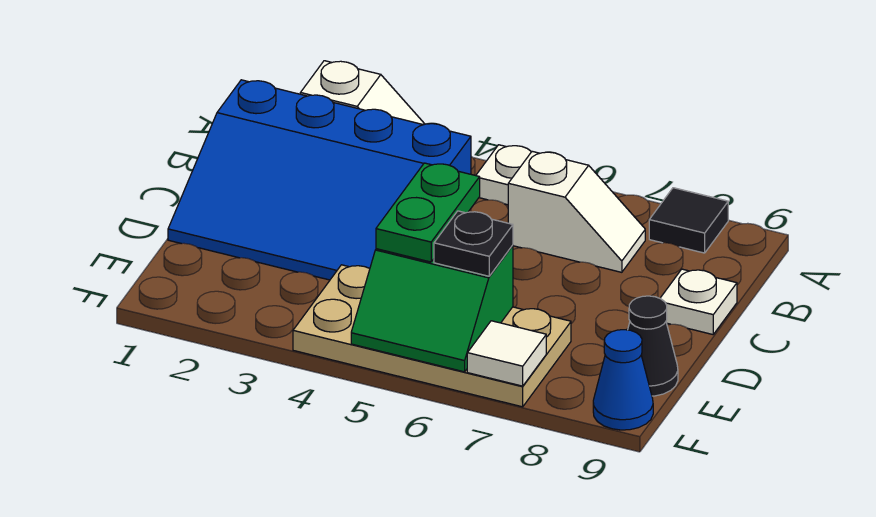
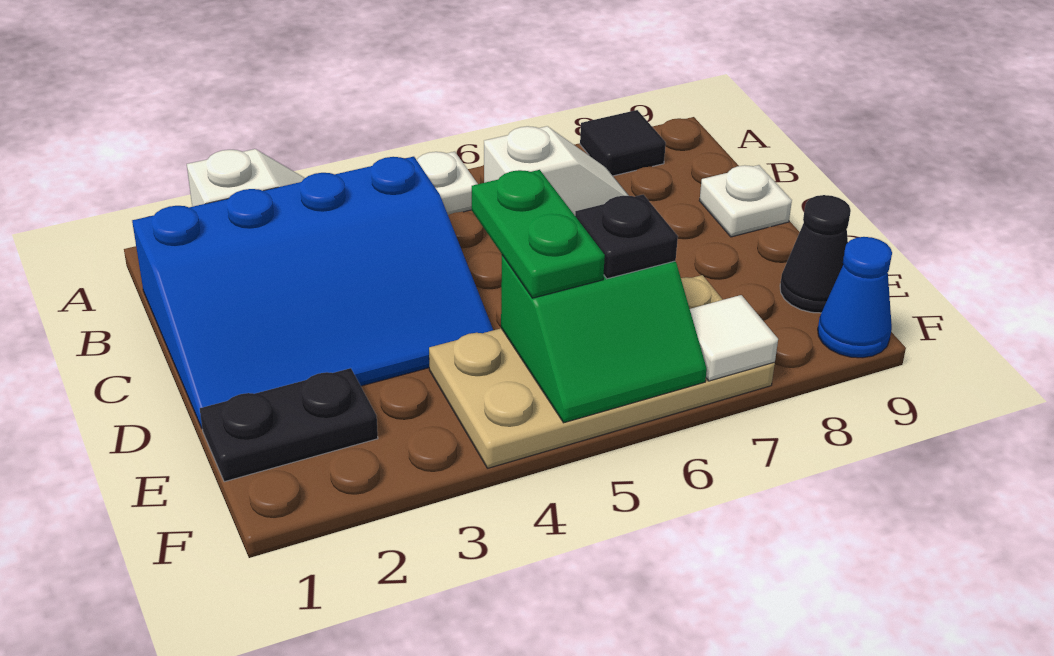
none -> black plate E1:E2 level 1

